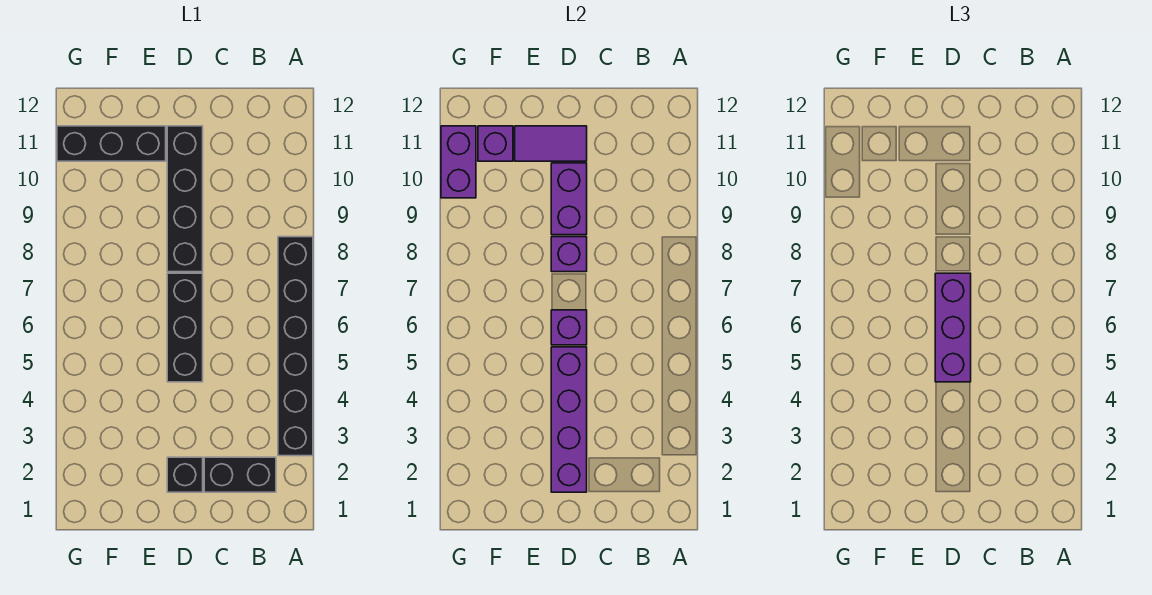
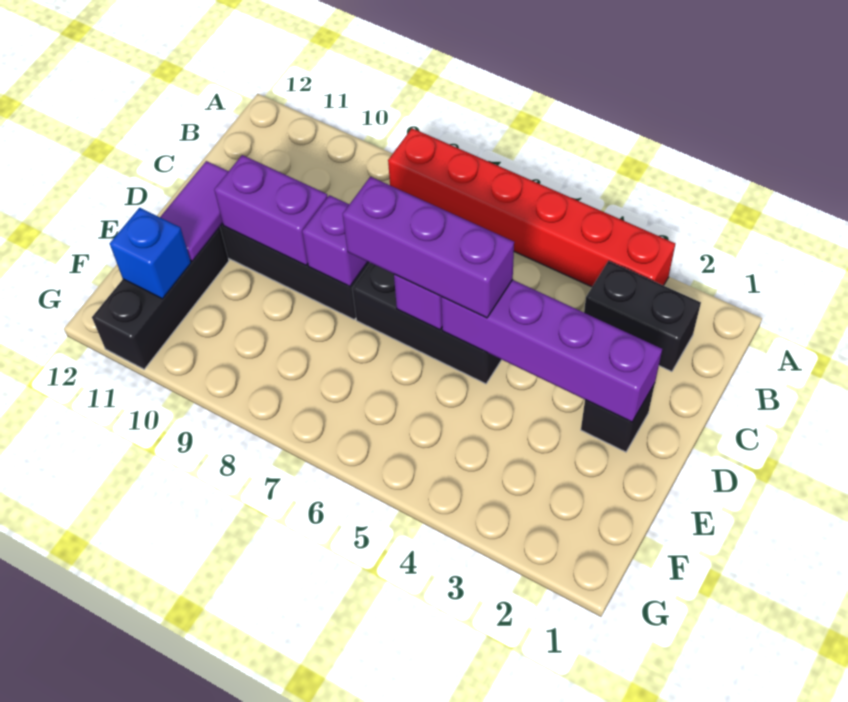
black brick A3:A8 level 1 -> red brick A3:A8 level 1
black brick B2:C2 level 1 -> black brick B2:B3 level 1
purple brick F11 level 2 -> blue brick F11 level 2
purple brick G10:G11 level 2 -> none

